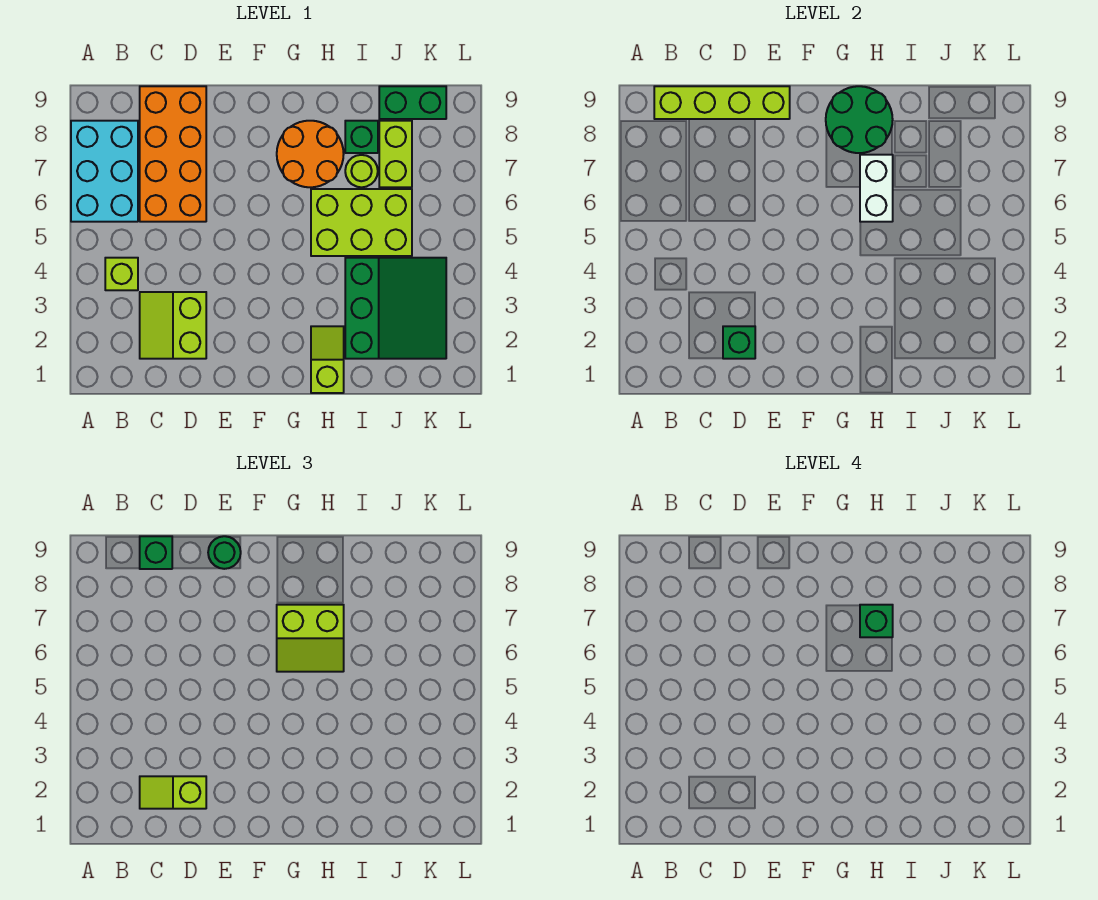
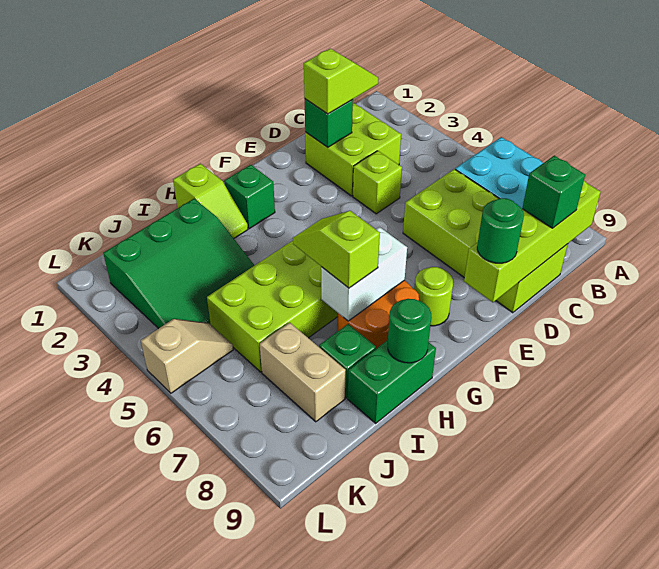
lime brick B4 level 1 -> lime brick D4 level 1
lime slope C2:D3 level 1 top D -> lime brick C2:D3 level 1
orange brick C6:D9 level 1 -> lime brick C6:D9 level 1
lime slope G6:H7 level 3 top 7 -> lime slope H6:H7 level 3 top 7
green round brick G8:H9 level 2 -> green round brick H9 level 2
white brick H6:H7 level 2 -> white brick G7:H7 level 2
green brick H7 level 4 -> green brick G2 level 1
green slope I2:K4 level 1 top I -> green slope I2:K4 level 1 top 2
lime round brick I7 level 1 -> lime round brick F8 level 1
lime brick J7:J8 level 1 -> tan brick J7:J8 level 1
green brick J9:K9 level 1 -> green brick H9:I9 level 1
none -> tan slope K5:L5 level 1 top L

